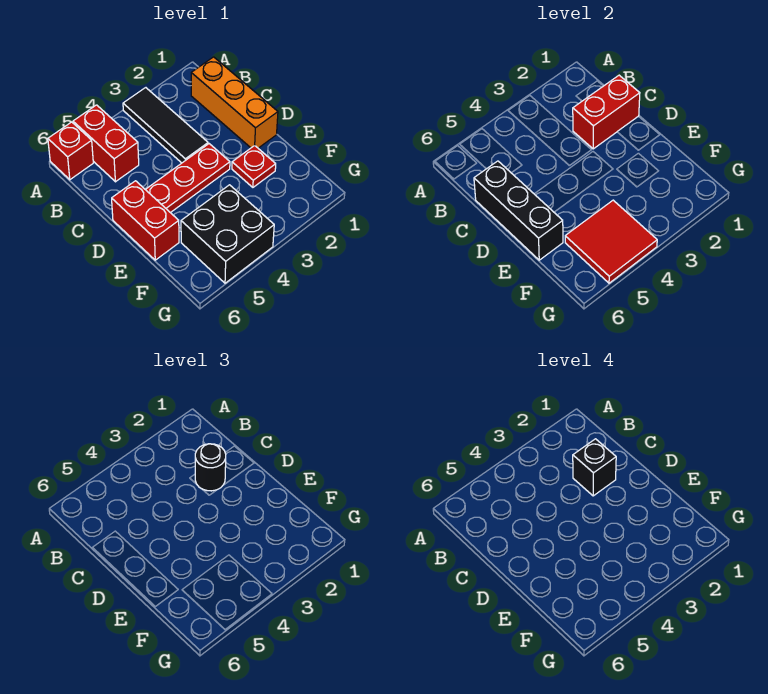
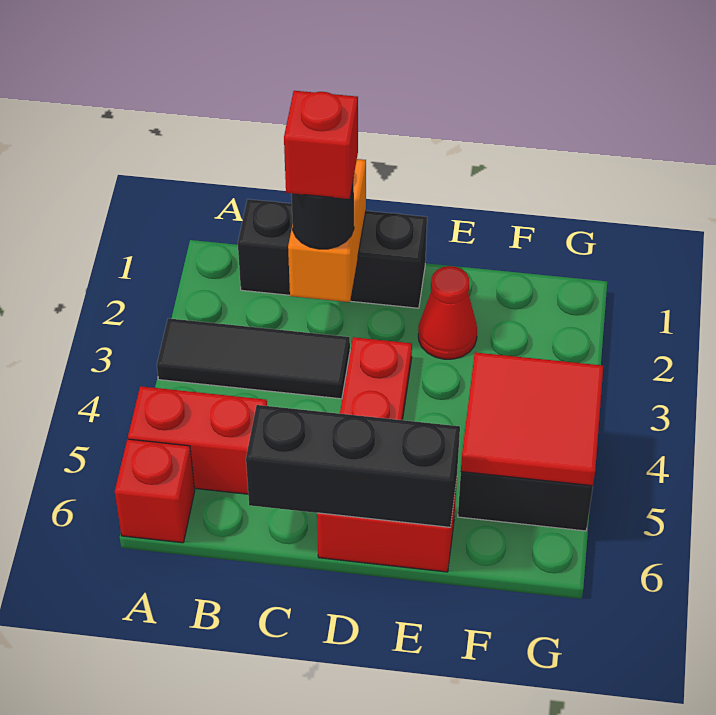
orange brick B1:D1 level 1 -> black brick B1:D1 level 1
red brick C1:C2 level 2 -> orange brick C1:C2 level 2
black brick C2 level 4 -> red brick C2 level 4
red plate E2 level 1 -> red cone E2 level 1

